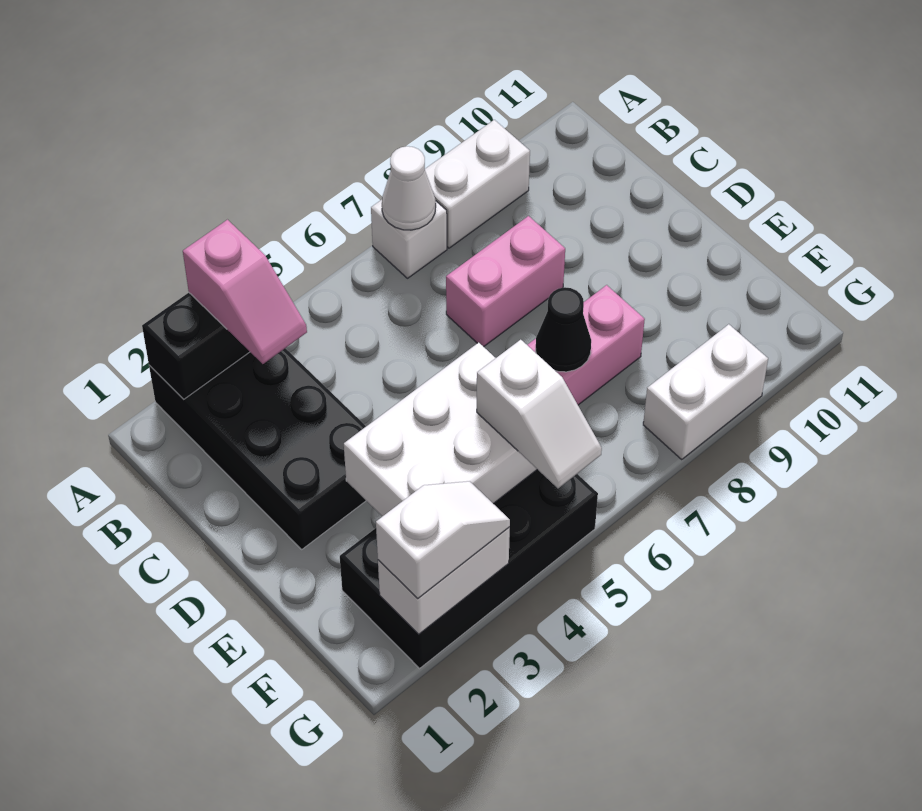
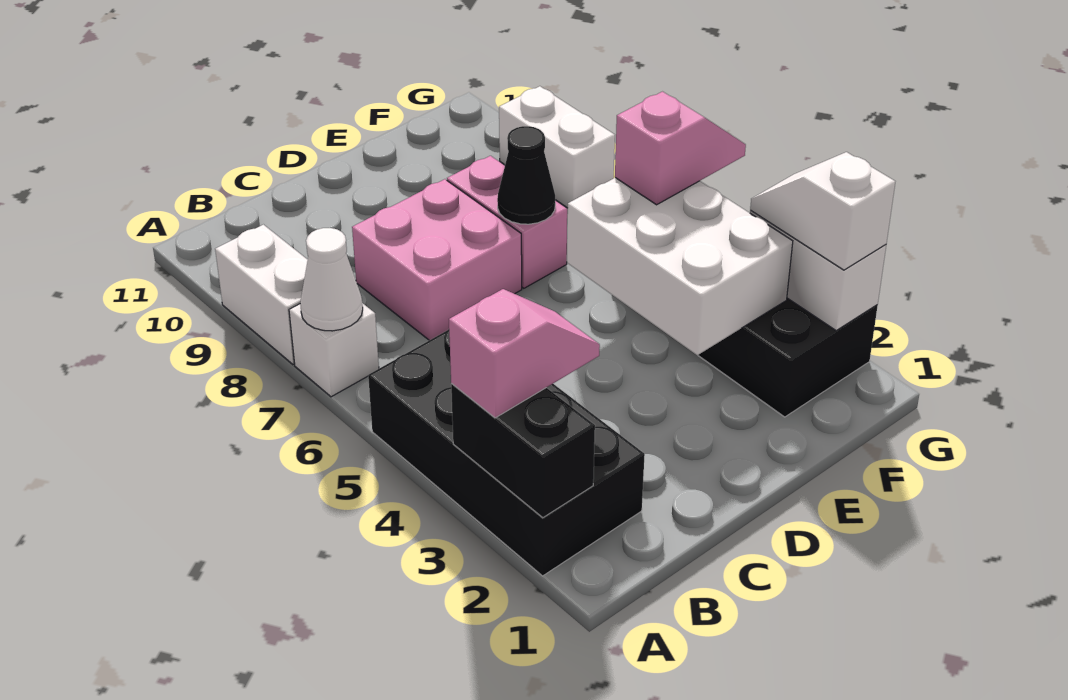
black brick A2:D3 level 1 -> black brick A2:B5 level 1
pink brick C7:C8 level 1 -> pink brick C7:D8 level 1
white slope F5:G5 level 3 top F -> pink slope F5:G5 level 3 top F

